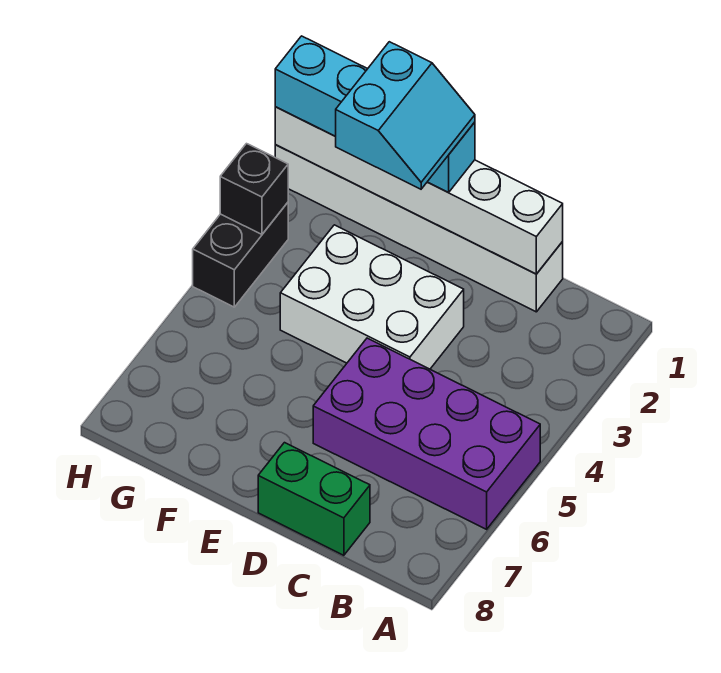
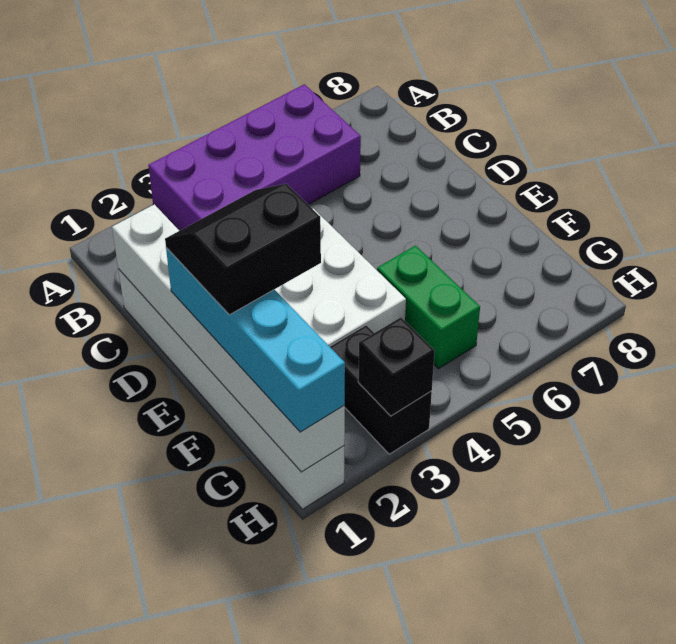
purple brick A5:D6 level 1 -> purple brick A3:B6 level 1
green brick C8:D8 level 1 -> green brick F5:G5 level 1
cyan slope E1:F2 level 4 top F -> black slope E1:F2 level 4 top F
black brick H3:H4 level 1 -> black brick G3:H3 level 1

